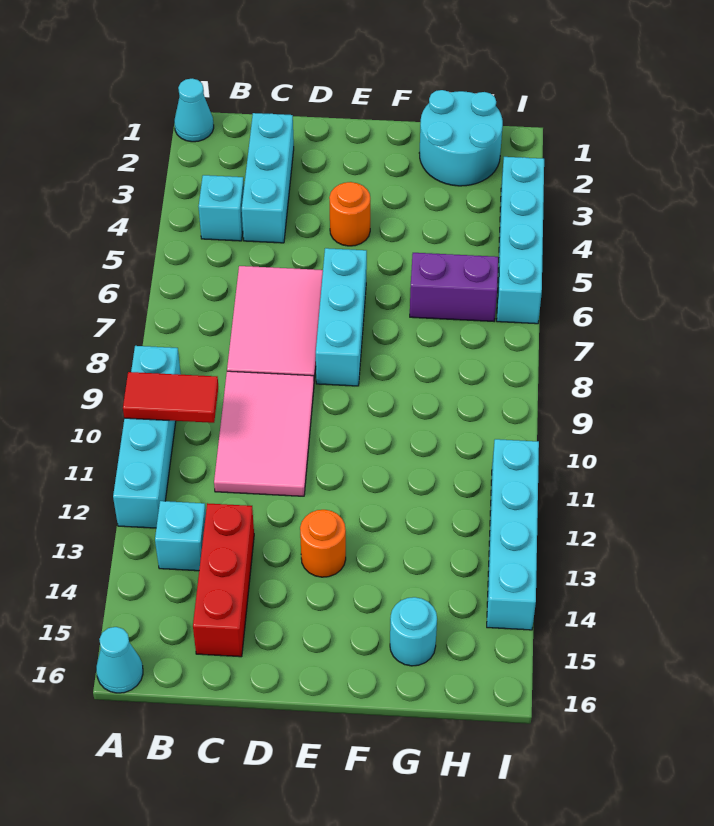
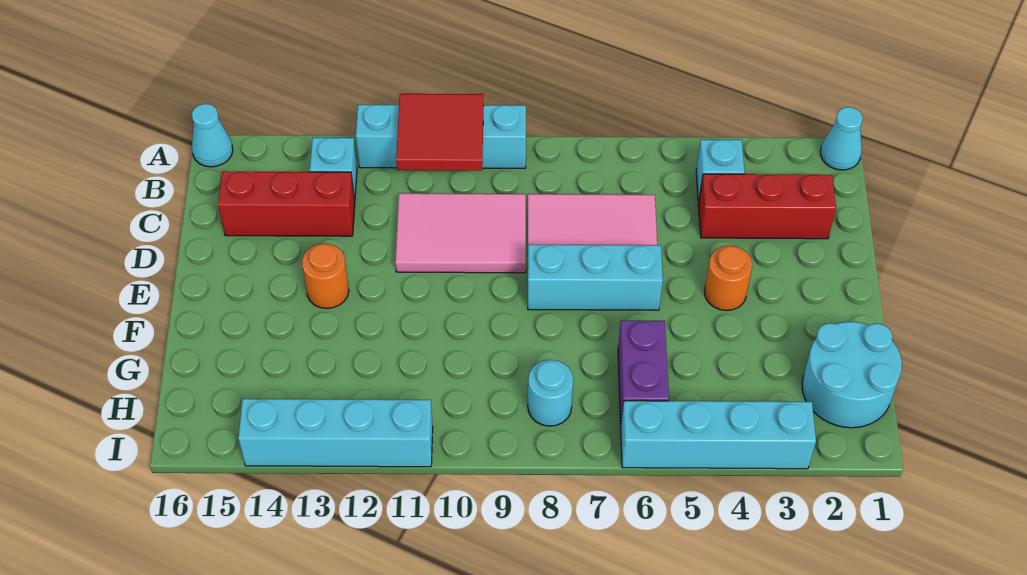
red tile A10:B10 level 2 -> red tile A10:B11 level 2
cyan brick C2:C4 level 1 -> red brick C2:C4 level 1
cyan round brick G15 level 1 -> cyan round brick H8 level 1

